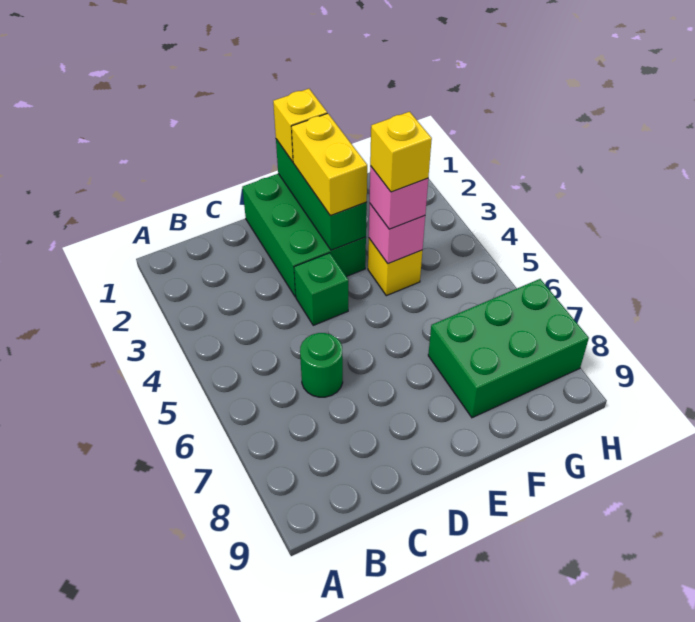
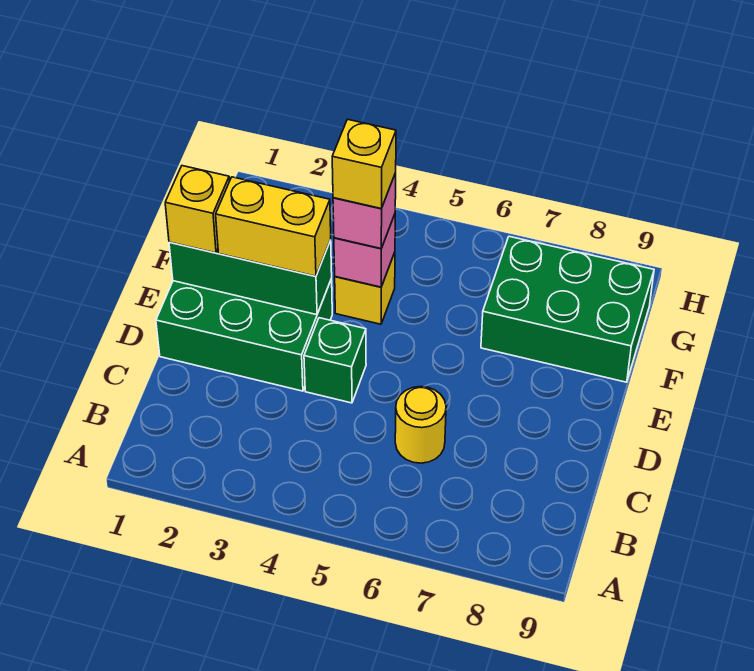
green round brick C6 level 1 -> yellow round brick C6 level 1
green brick F7:H8 level 1 -> green brick F7:G9 level 1

